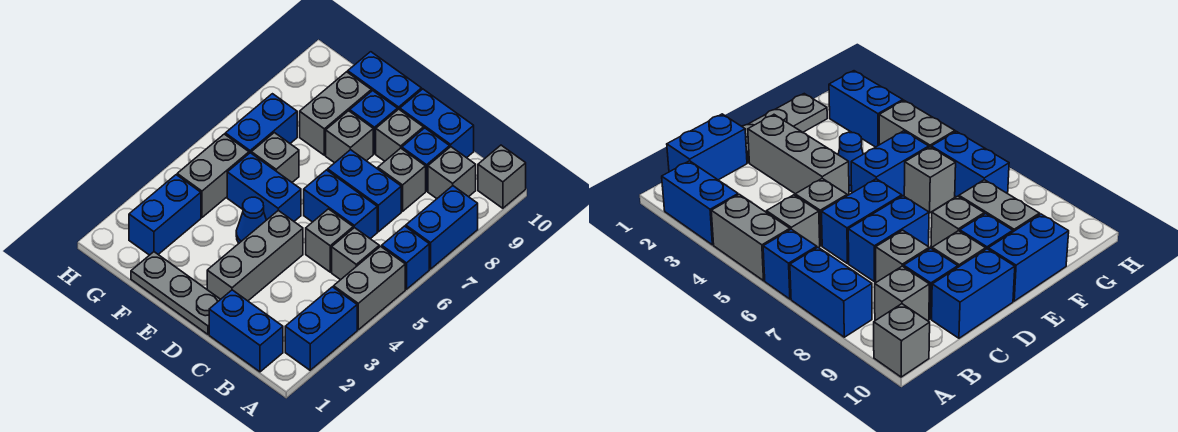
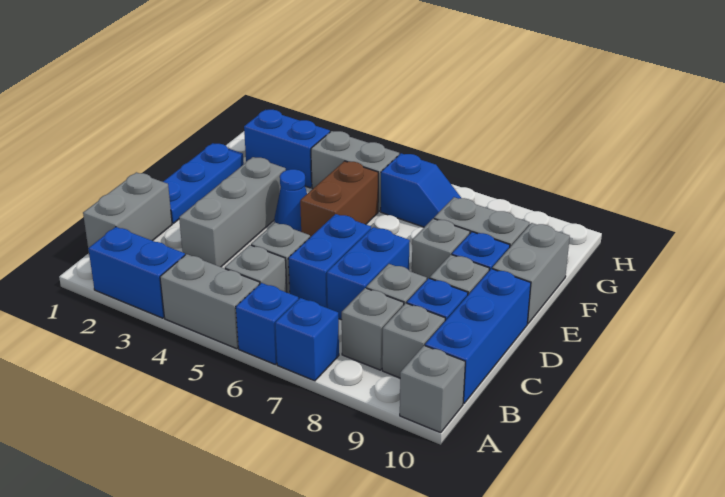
blue brick A7:A8 level 1 -> blue brick A7 level 1
blue brick B1:C1 level 1 -> grey brick B1:C1 level 1
blue brick C10:D10 level 1 -> blue brick B10:D10 level 1
grey plate D1:F1 level 1 -> blue plate D1:F1 level 1
grey brick D2:D4 level 1 -> grey brick C3:E3 level 1
blue brick E5:F5 level 1 -> brown brick E5:F5 level 1
blue brick E10:F10 level 1 -> grey brick E10:F10 level 1
grey brick F6 level 1 -> grey brick B8 level 1
blue brick G6:G7 level 1 -> blue slope G6:G7 level 1 top 6

